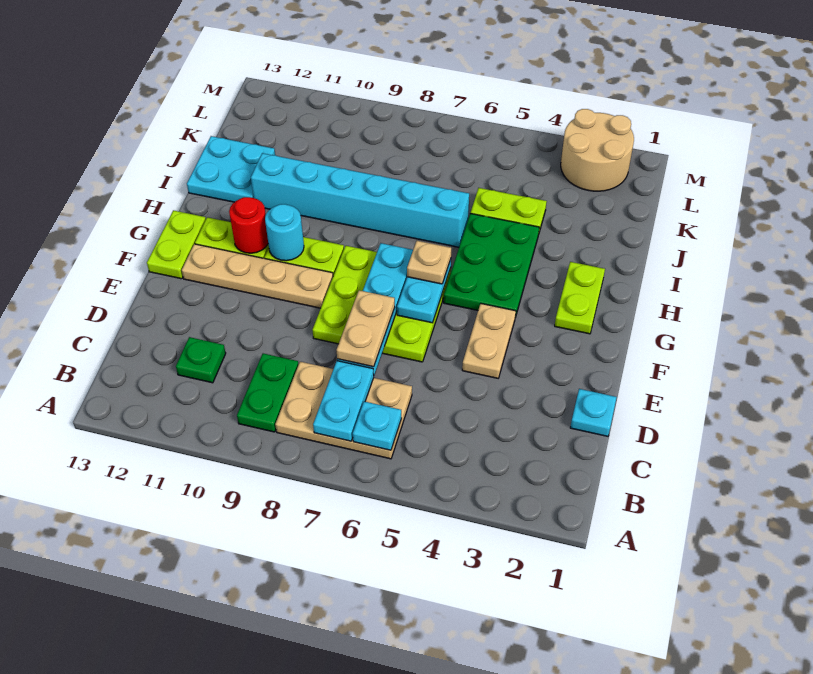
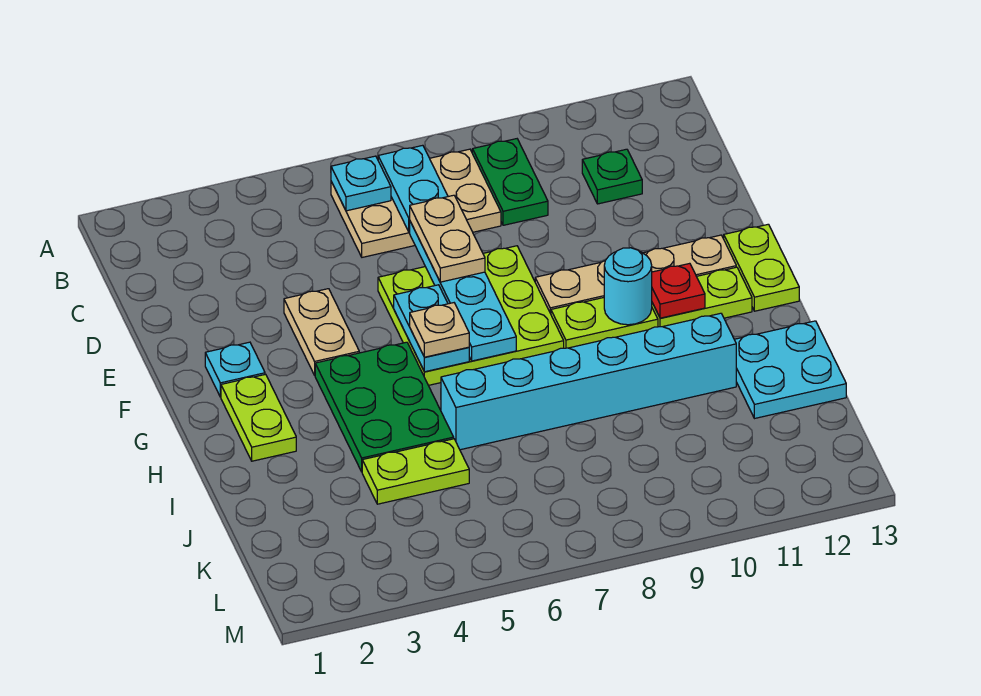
cyan plate D1 level 1 -> cyan plate F2 level 1
red round brick G11 level 2 -> red plate G11 level 2
tan round brick L2:M3 level 1 -> none

